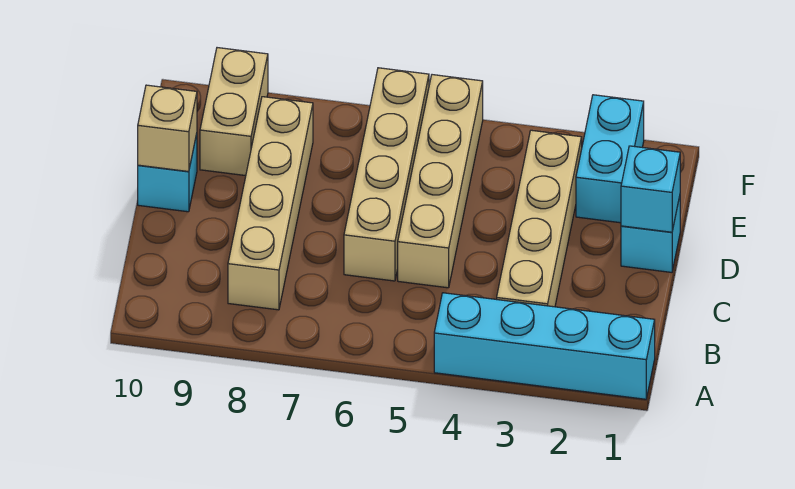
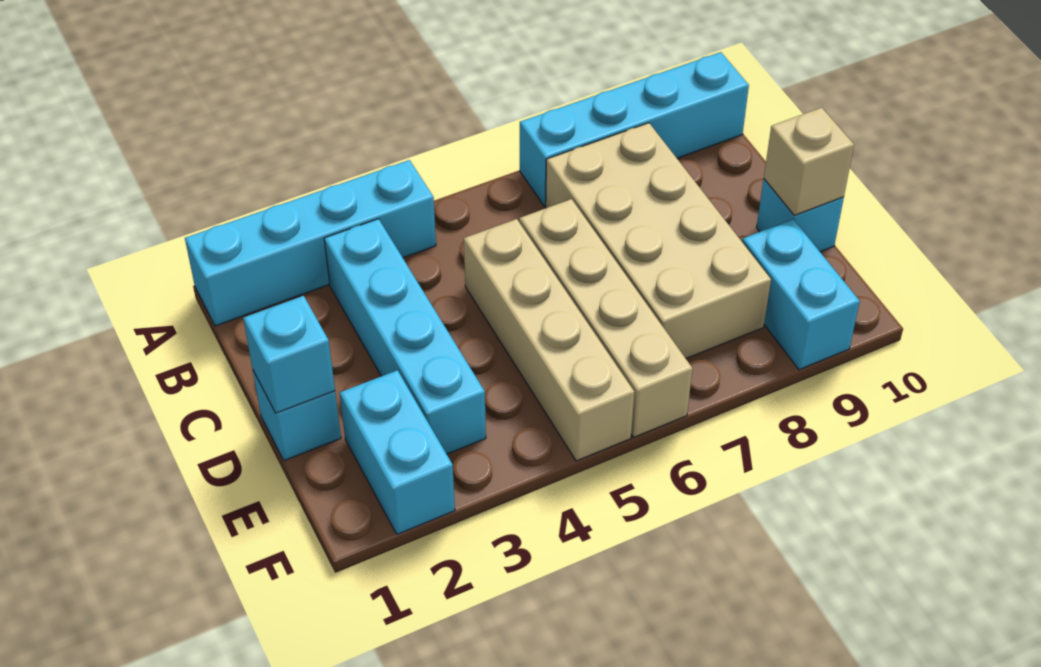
none -> cyan brick A7:A10 level 1
tan brick B3:E3 level 1 -> cyan brick B3:E3 level 1
tan brick B8:E8 level 1 -> tan brick B7:E8 level 1
tan brick E9:F9 level 1 -> cyan brick E9:F9 level 1

